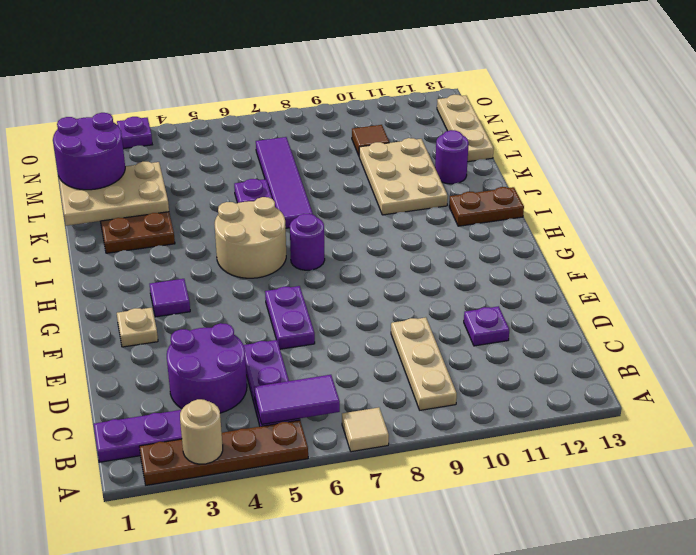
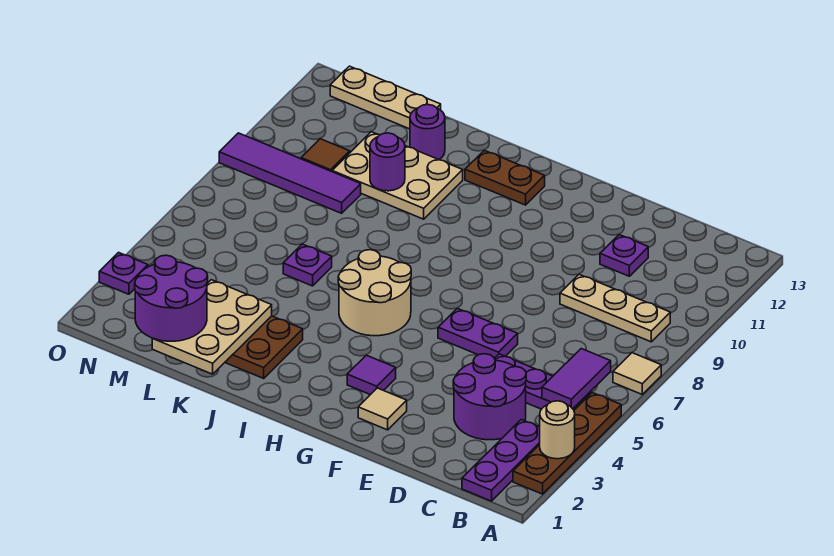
tan plate F2 level 1 -> tan tile F2 level 1
purple round brick H7 level 1 -> purple round brick K10 level 2
brown plate I12:I13 level 1 -> brown plate H12:I12 level 1
purple tile J7:M7 level 1 -> purple tile L9:O9 level 1

